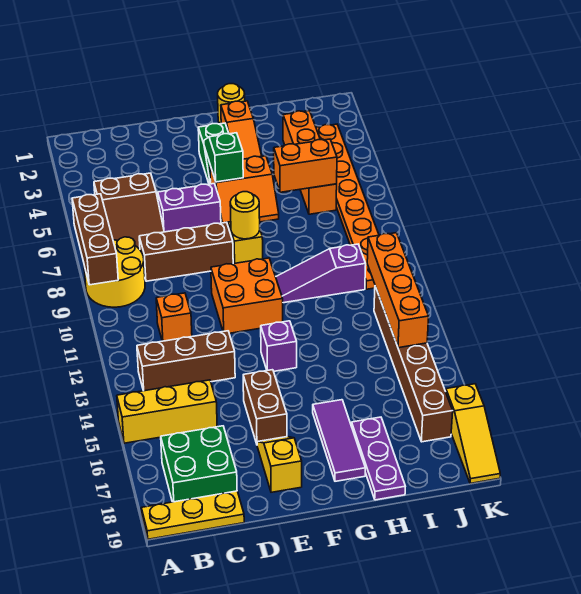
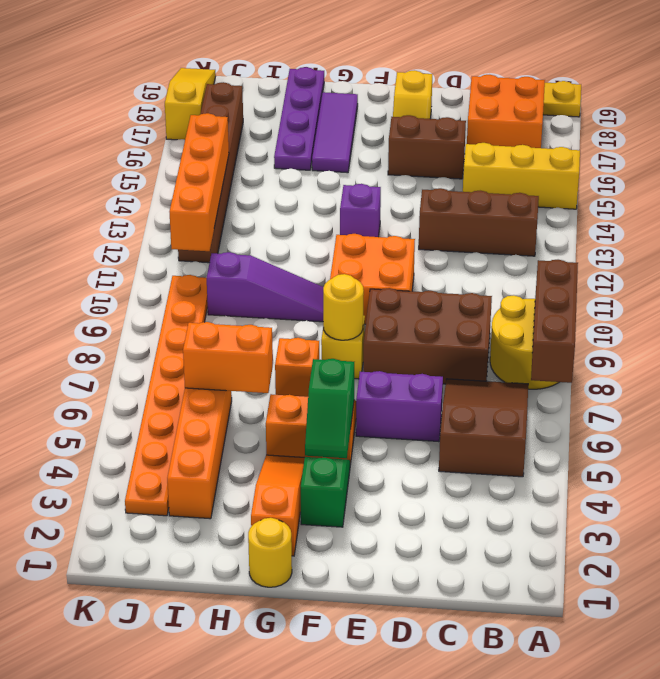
green brick B17:C18 level 1 -> orange brick B17:C18 level 1
brown brick C8:E8 level 1 -> brown brick C8:E9 level 1
orange brick C11 level 1 -> orange brick G7 level 1
brown brick E15:E16 level 1 -> brown brick D16:E16 level 1
purple plate H17:H19 level 1 -> purple plate H16:H19 level 1

